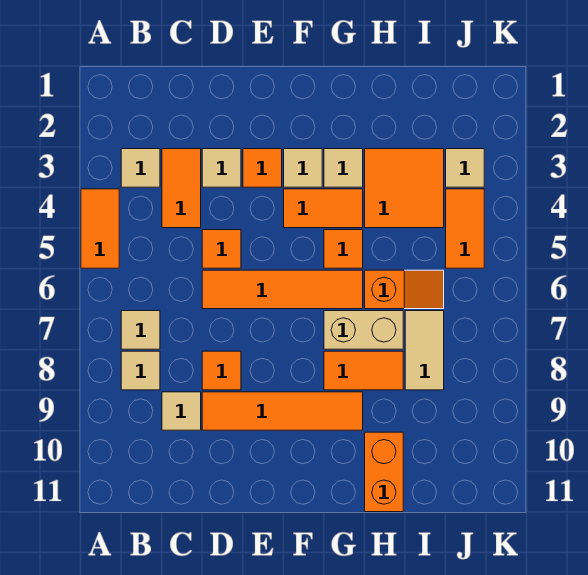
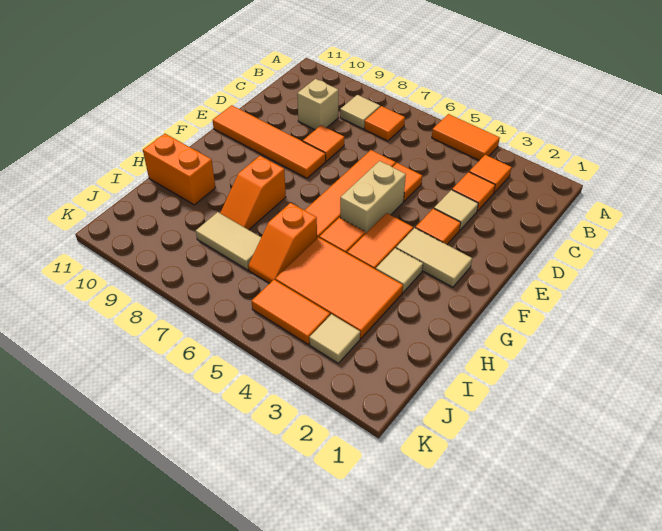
tan tile B3 level 1 -> orange tile B3 level 1
tan tile B7 level 1 -> orange tile B7 level 1
orange tile C3:C4 level 1 -> orange tile C3 level 1
tan tile C9 level 1 -> tan brick C9 level 1
orange tile D9:G9 level 1 -> orange tile E8:E11 level 1
tan tile F3 level 1 -> tan tile F2:F3 level 1
tan brick G7:H7 level 1 -> tan brick E5:F5 level 1
orange tile G8:H8 level 1 -> orange slope G8:H8 level 1 top G
orange tile H3:I4 level 1 -> orange tile H3:I5 level 1

